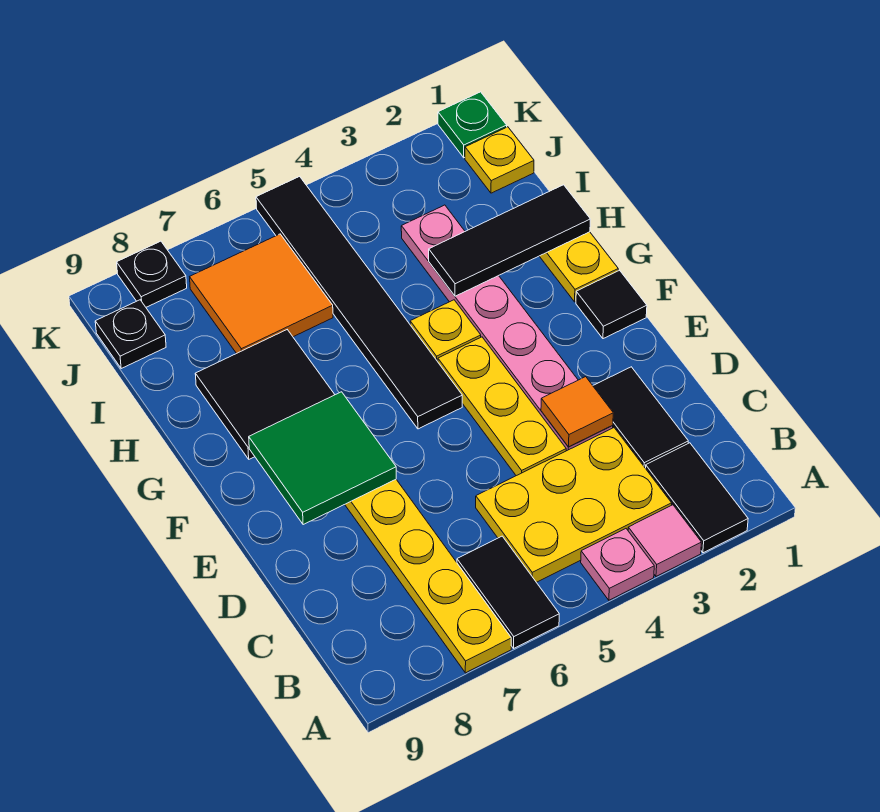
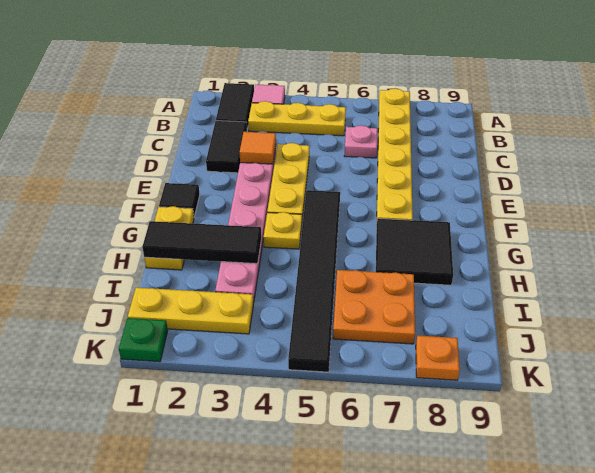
pink plate A4 level 1 -> pink plate C6 level 1
black tile A6:B6 level 1 -> none
yellow plate B3:C5 level 1 -> yellow plate B3:B5 level 1
green tile E7:F8 level 2 -> none
orange tile I6:J7 level 1 -> orange plate I6:J7 level 1
yellow plate J1 level 1 -> yellow plate J1:J3 level 1
black plate J9 level 1 -> none
black plate K8 level 1 -> orange plate K8 level 1

